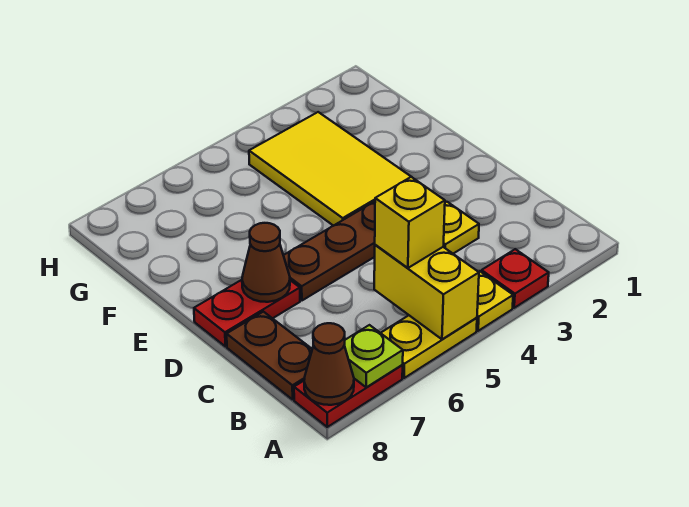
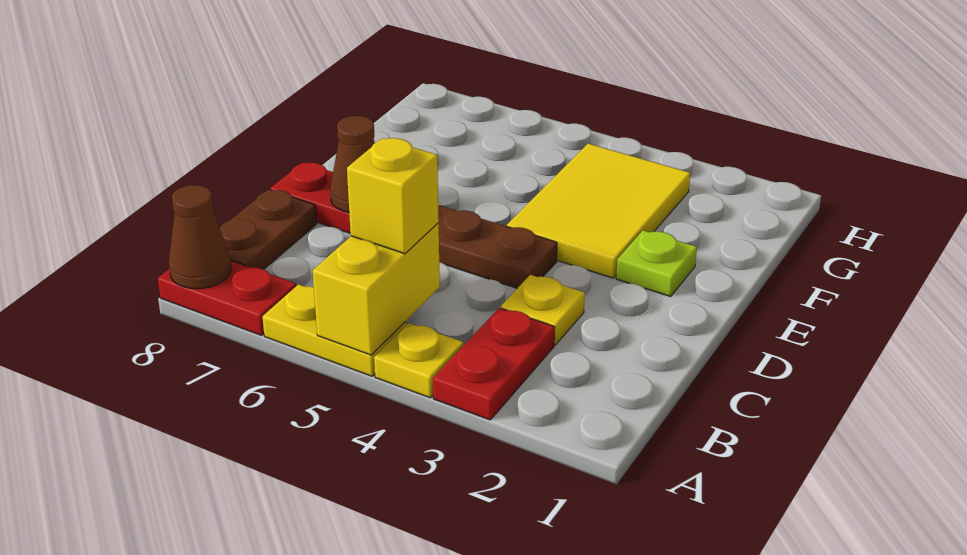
red plate A3 level 1 -> red plate A3:B3 level 1
lime plate A7 level 2 -> lime plate E2 level 1

